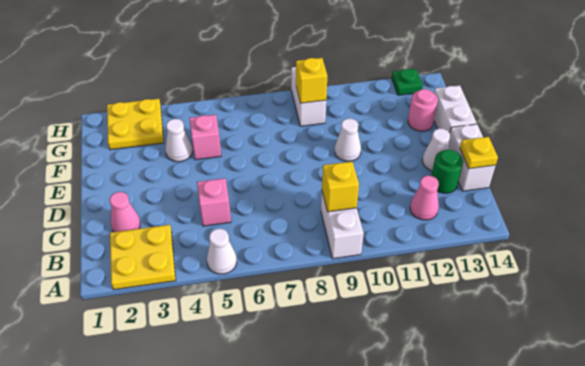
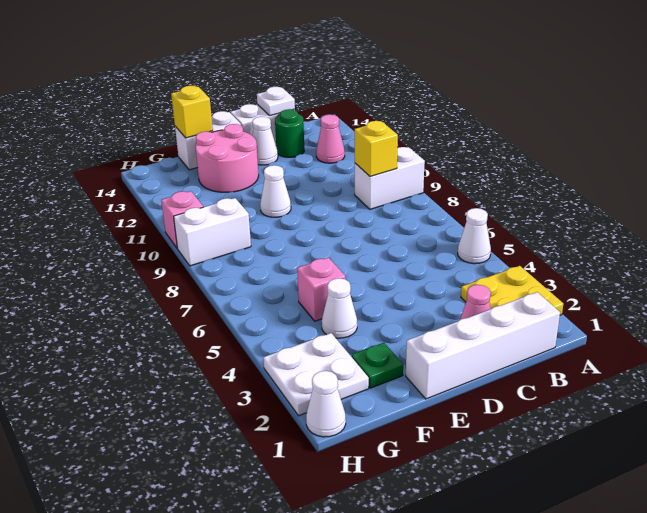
none -> white brick B1:E1 level 1
pink brick C5 level 1 -> pink brick H10 level 1
yellow plate C14 level 2 -> white plate C14 level 2
pink round brick F13 level 1 -> pink round brick E12:F13 level 1
yellow plate G2:H3 level 1 -> white plate G2:H3 level 1
yellow brick G9 level 2 -> yellow brick F14 level 2
none -> white cone H1 level 1
green plate H13 level 1 -> green plate F2 level 1

